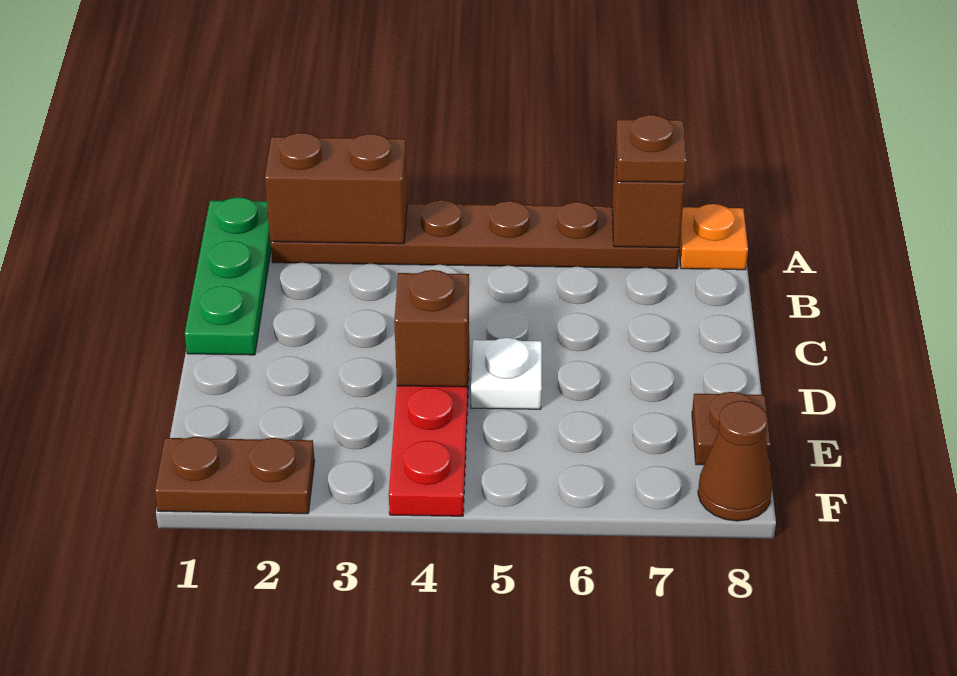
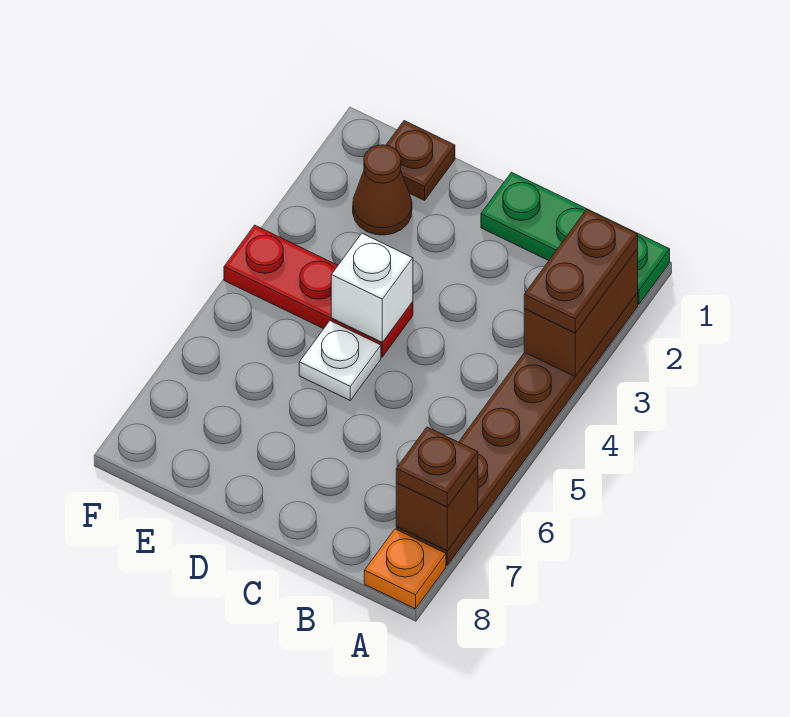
brown brick D4 level 2 -> white brick D4 level 2
brown plate E8 level 1 -> brown plate E1 level 1
brown plate F1:F2 level 1 -> brown plate A2:A3 level 3
brown cone F8 level 1 -> brown cone E2 level 1

